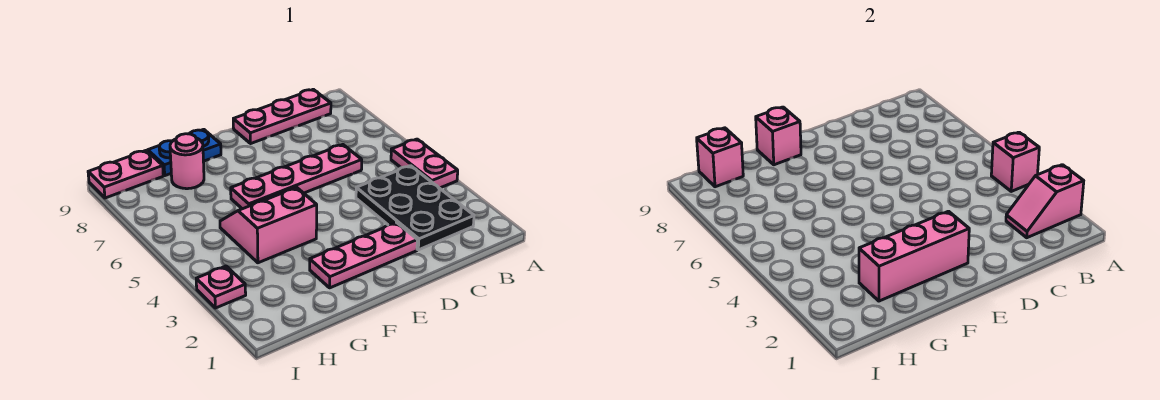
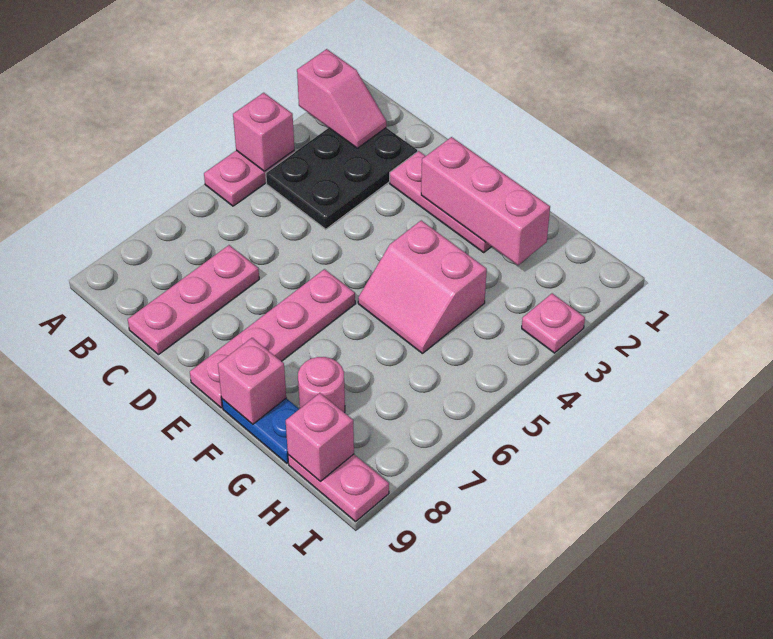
pink plate B9:D9 level 1 -> pink plate C7:C9 level 1
pink plate C6:F6 level 1 -> pink plate E6:E9 level 1

